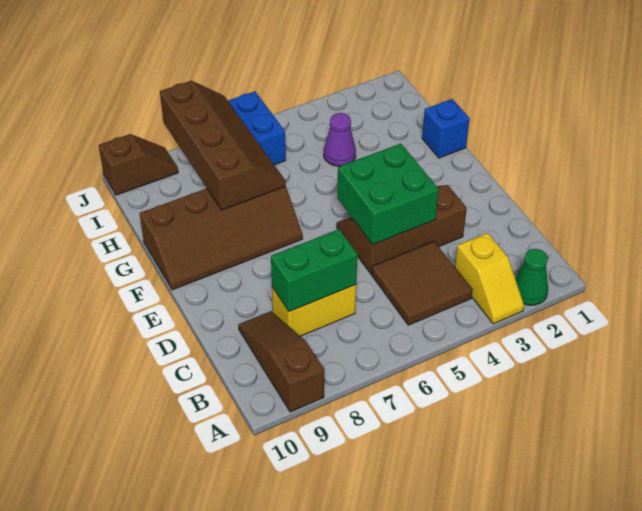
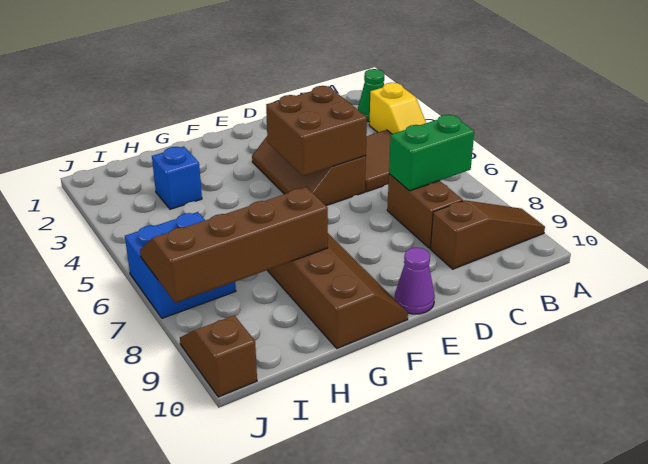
yellow slope A3:B3 level 1 top B -> yellow slope A3:A4 level 1 top 3
brown slope A9:C9 level 1 top A -> brown slope A9:C9 level 1 top C
yellow brick C7:C8 level 1 -> brown brick C7:C8 level 1
green brick C7:C8 level 2 -> green brick B7:C7 level 2
green brick D4:E5 level 2 -> brown brick D4:E5 level 2
blue brick G1 level 1 -> blue brick H3 level 1
purple cone H4 level 1 -> purple cone E10 level 1

